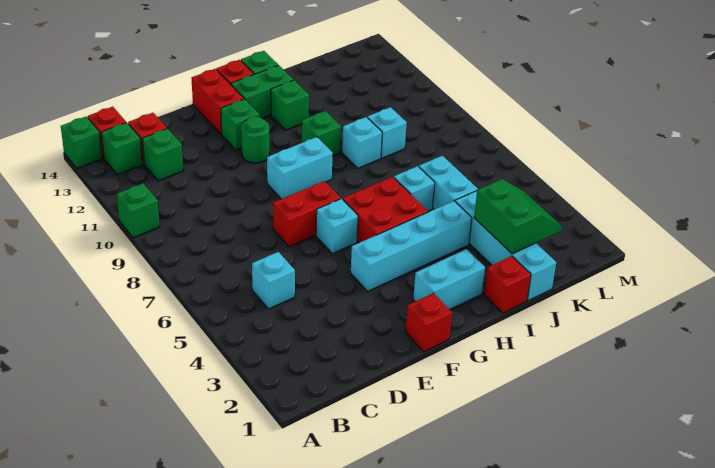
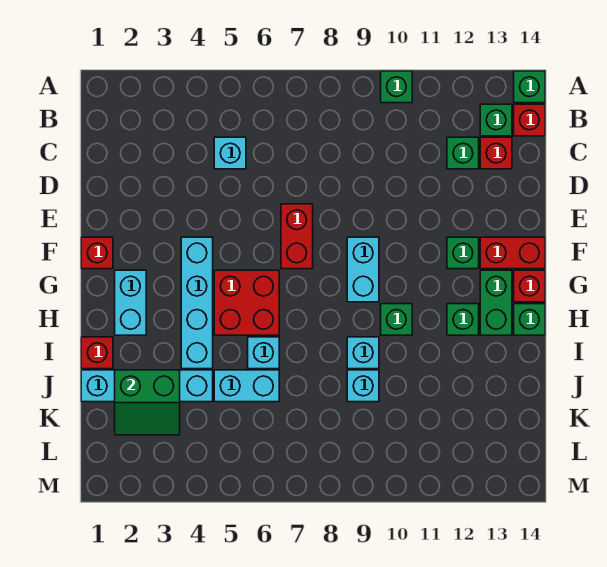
cyan brick F6 level 1 -> none
green round brick F11 level 1 -> none

